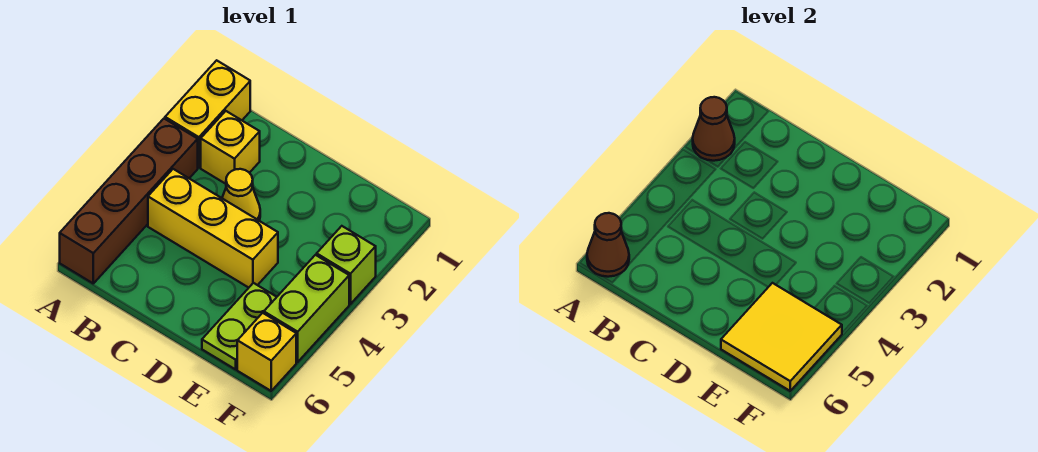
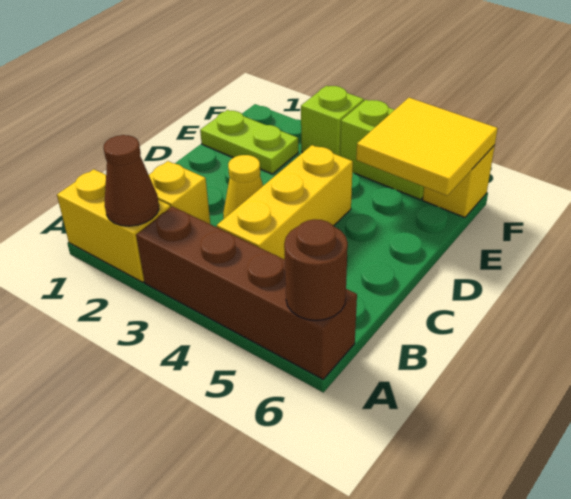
brown cone A6 level 2 -> brown round brick A6 level 2
lime plate E5:E6 level 1 -> lime plate E1:E2 level 1

